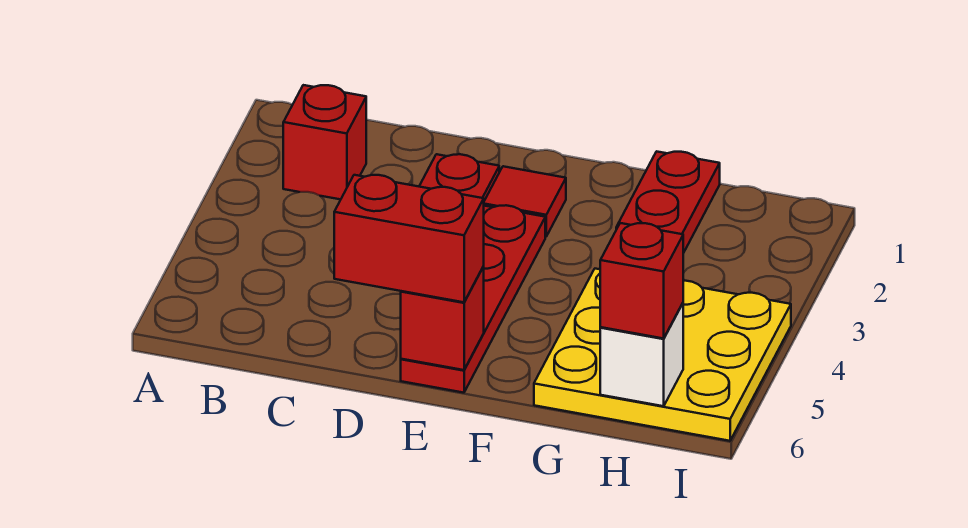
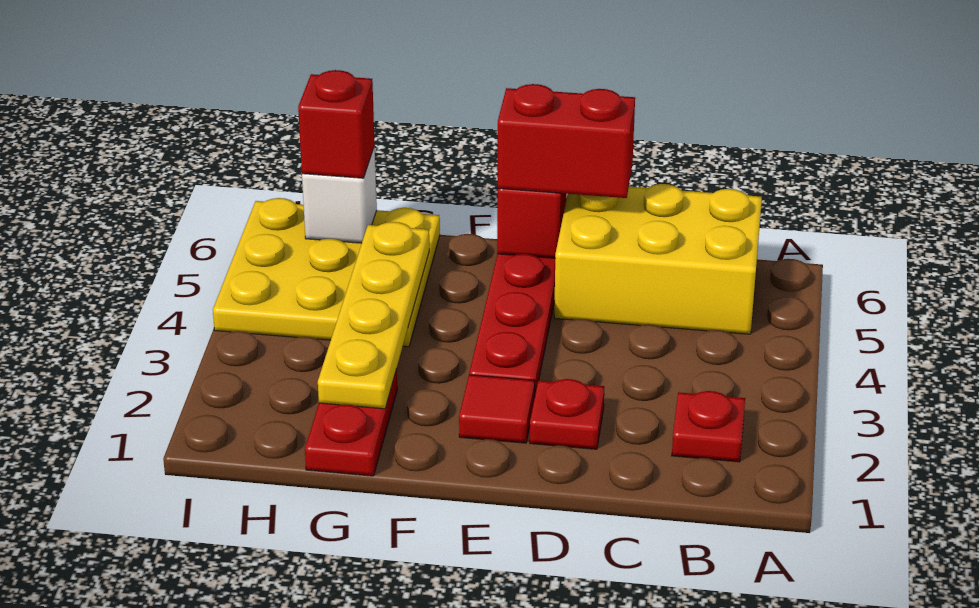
red brick B2 level 1 -> red plate B2 level 1
none -> yellow brick B5:D6 level 1
none -> yellow plate G2:G5 level 2

